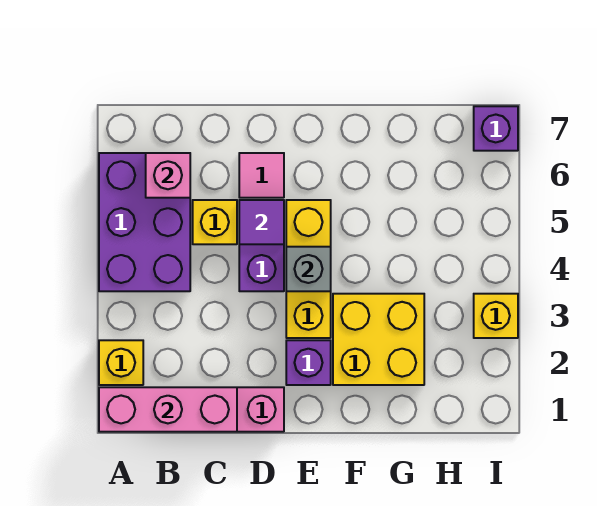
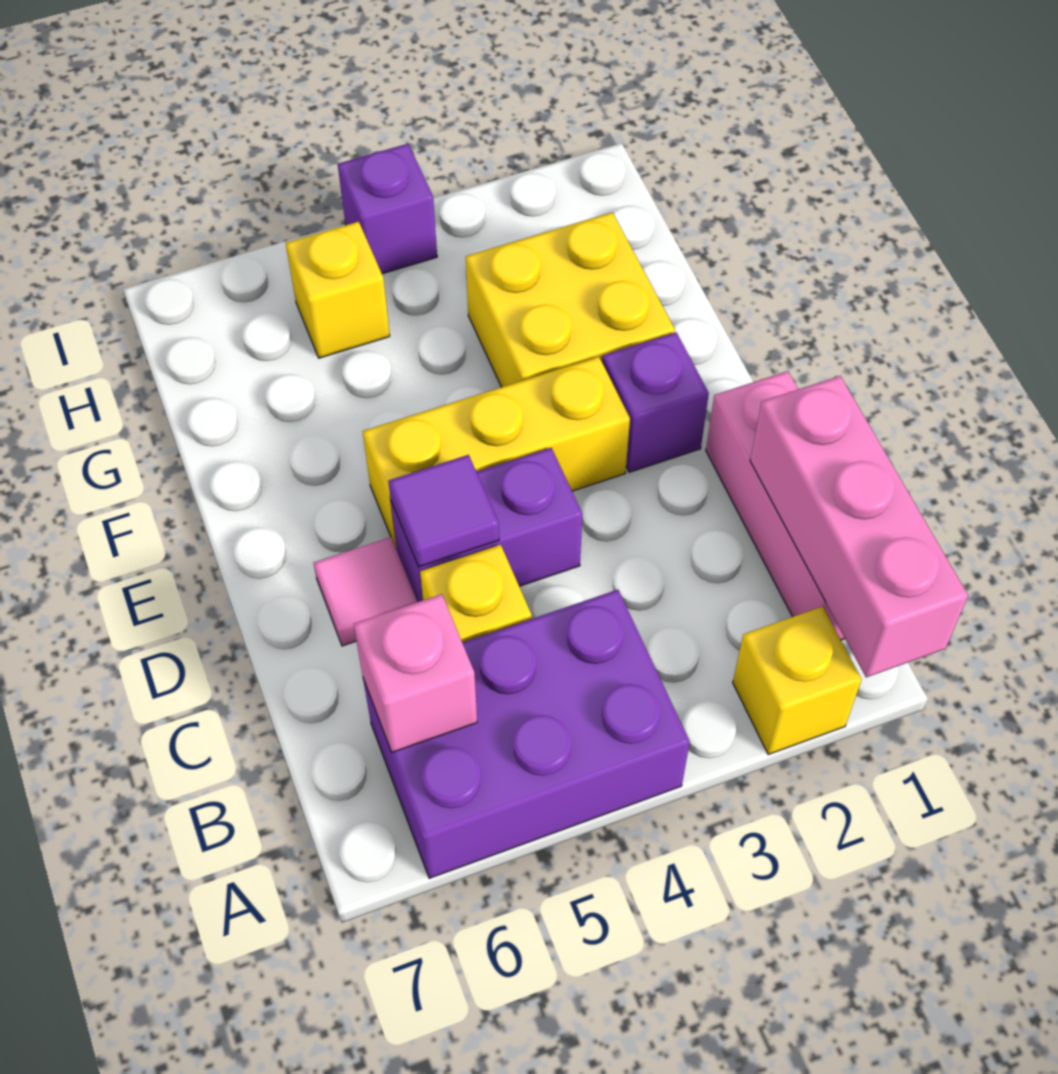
grey brick E4 level 2 -> none
yellow brick I3 level 1 -> yellow brick H5 level 1
purple brick I7 level 1 -> purple brick I4 level 1

